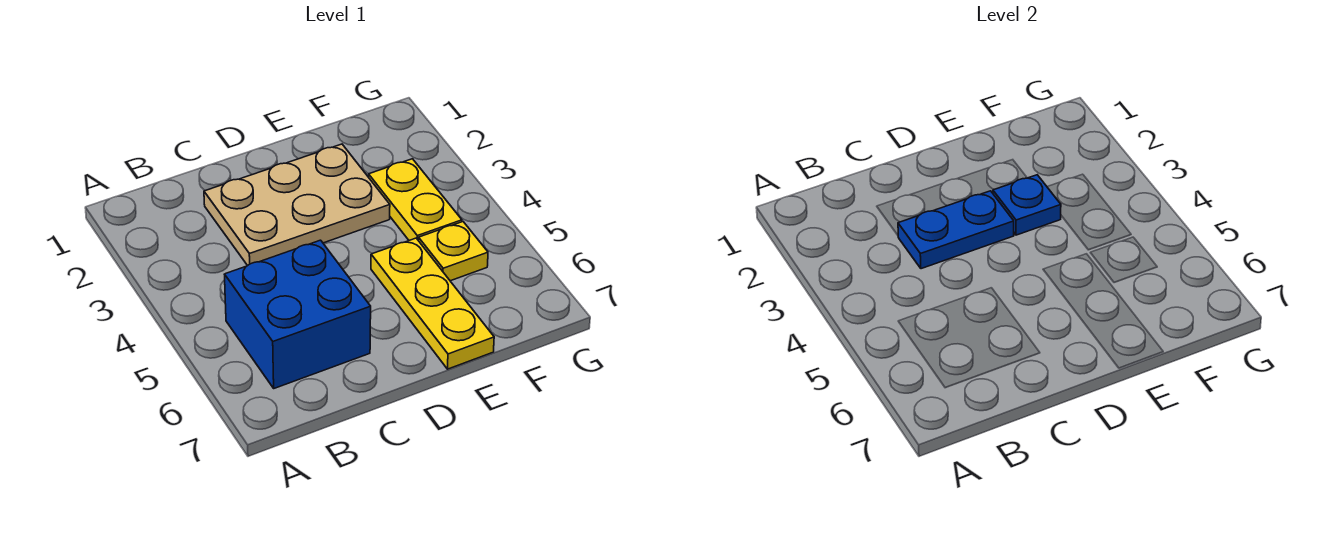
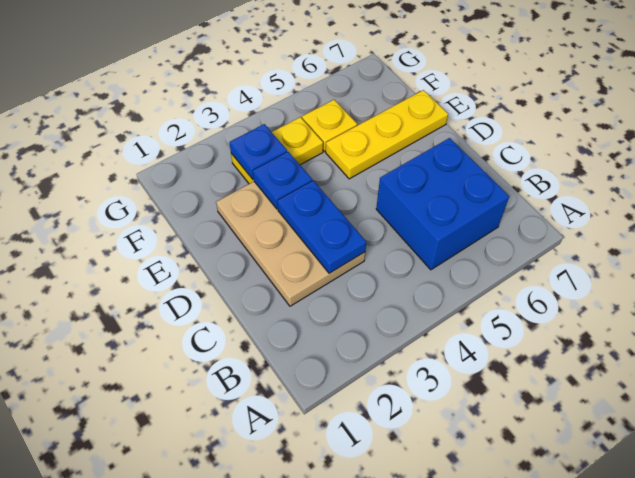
none -> blue plate F3 level 2

